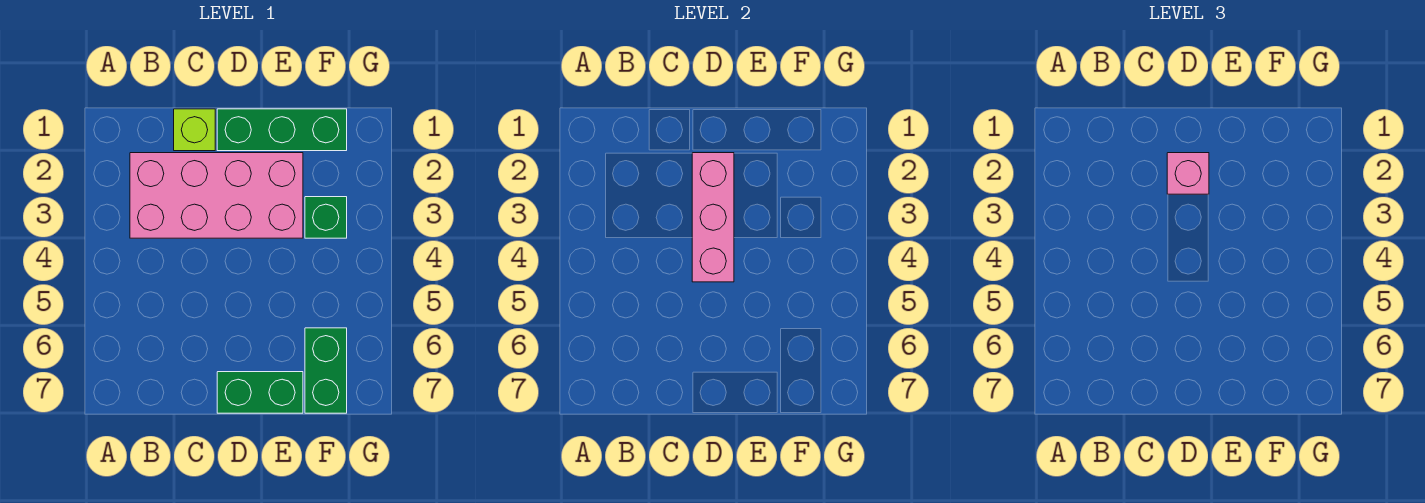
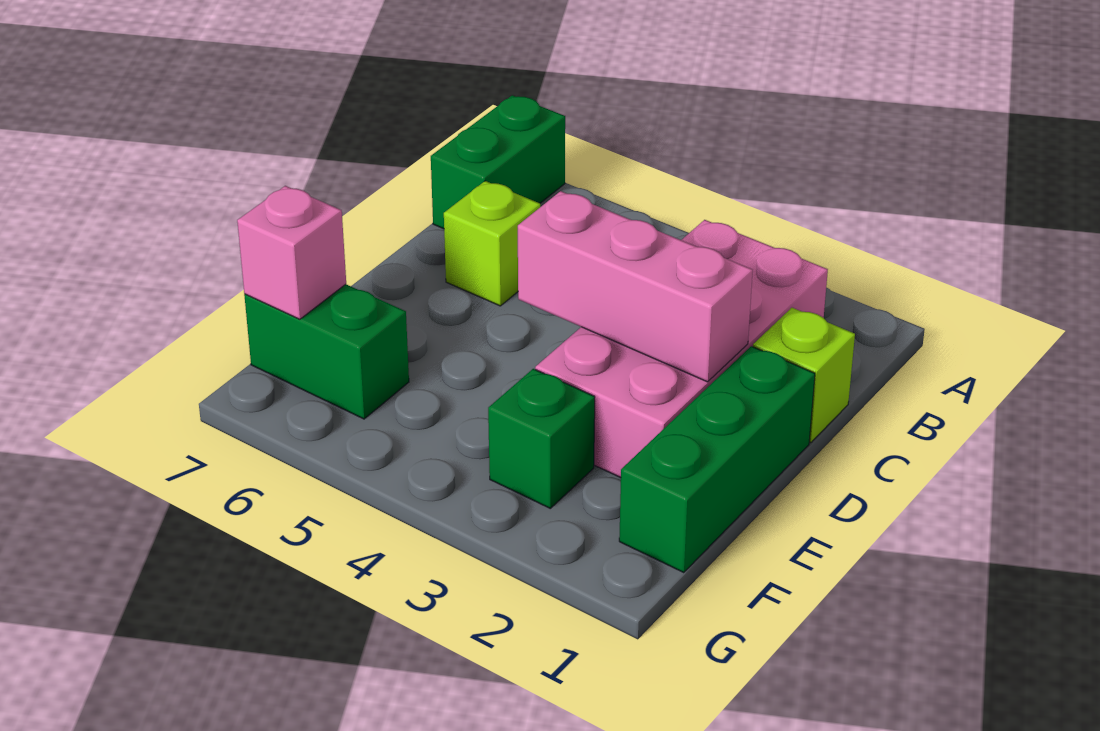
none -> lime brick C6 level 1
pink brick D2 level 3 -> pink brick F7 level 2
green brick D7:E7 level 1 -> green brick A7:B7 level 1

